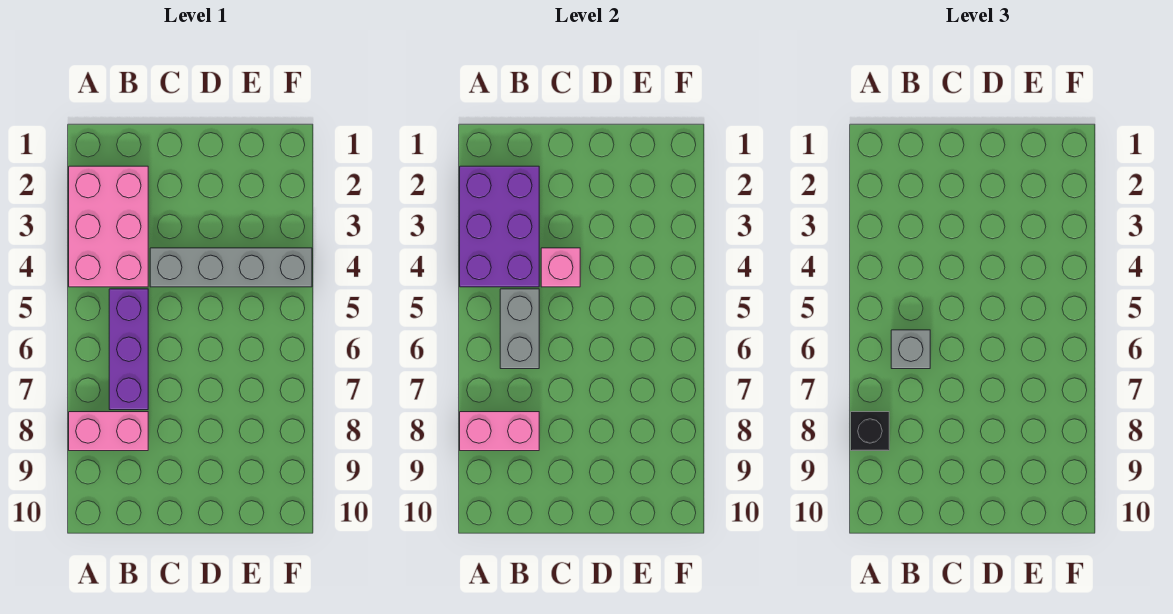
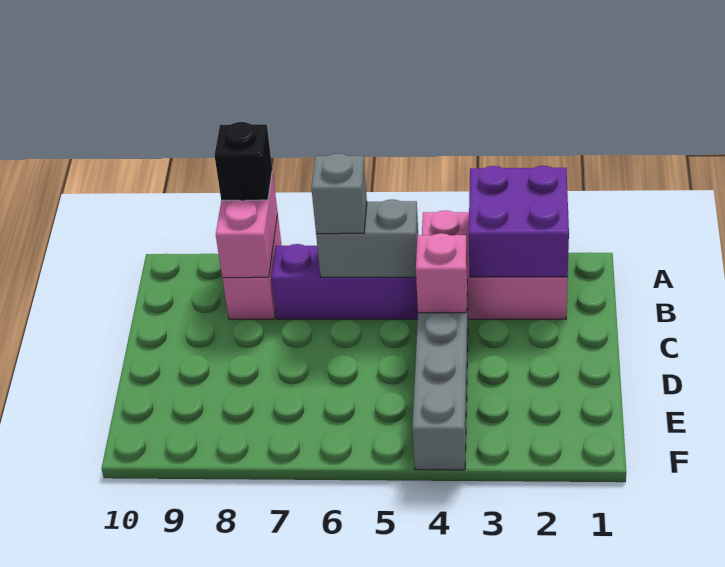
purple brick A2:B4 level 2 -> purple brick A2:B3 level 2

